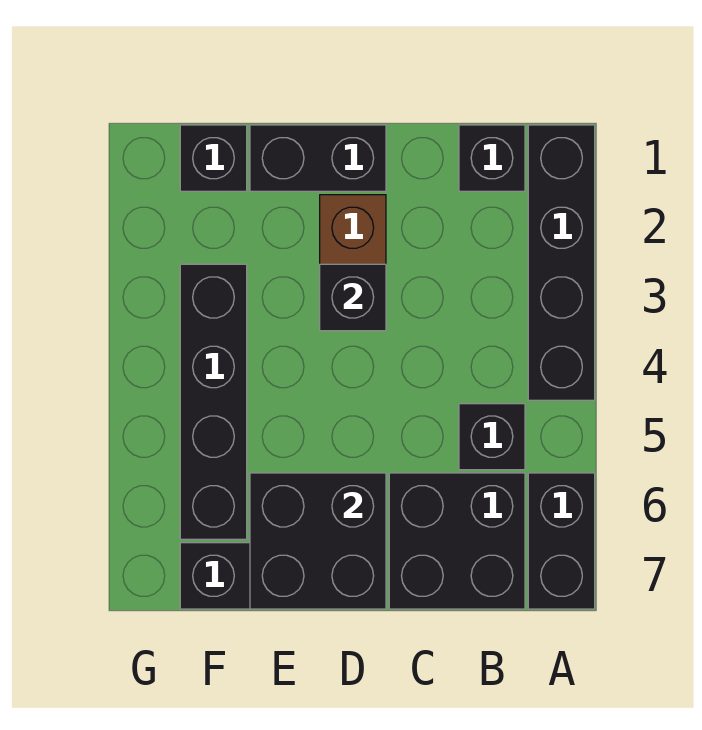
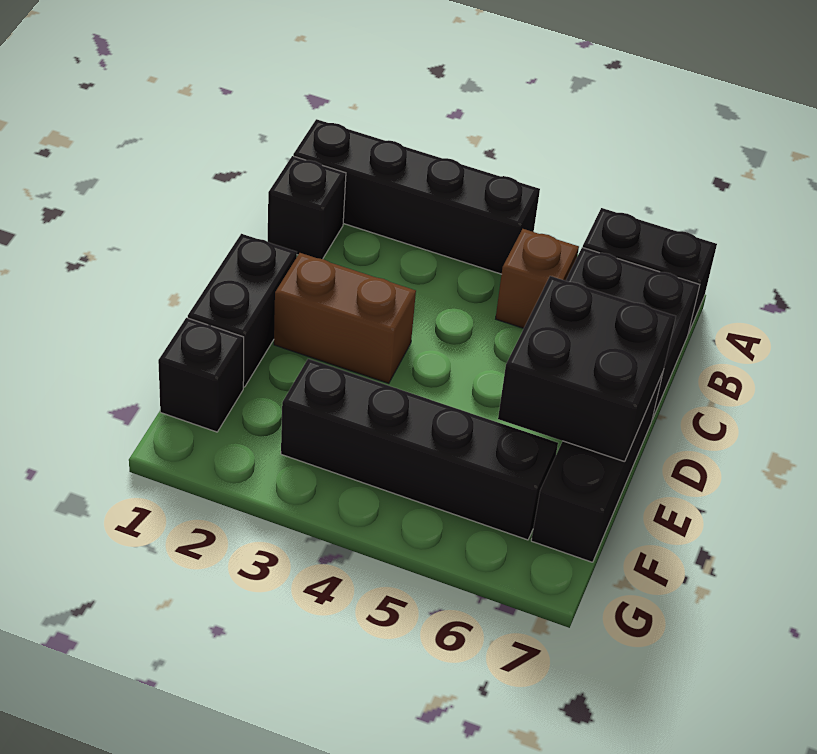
black brick B5 level 1 -> brown brick B5 level 1
black brick D3 level 2 -> none

